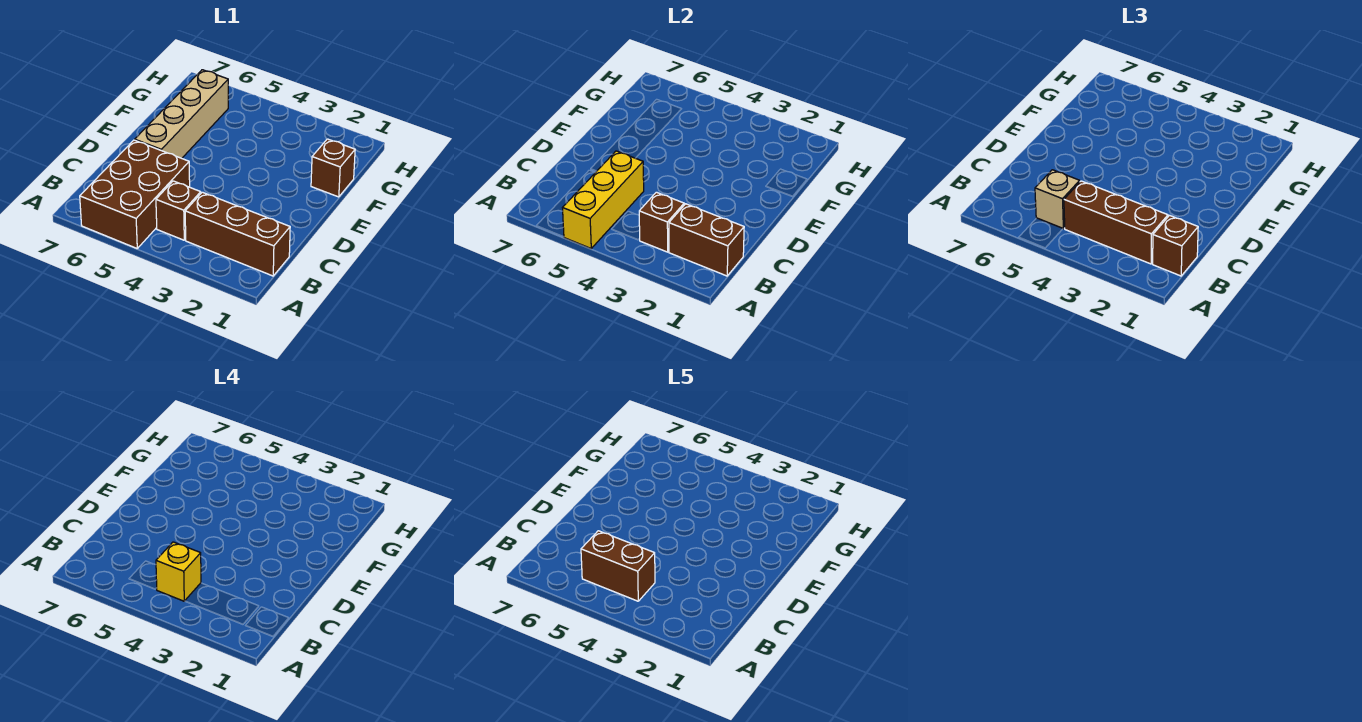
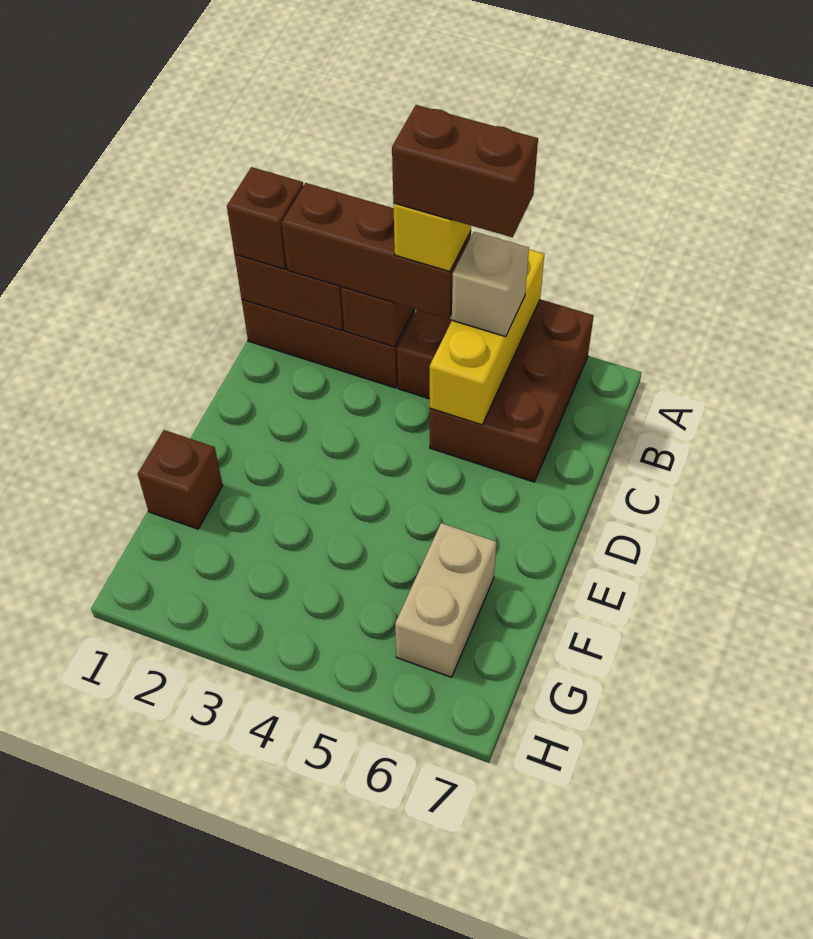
tan brick D6:G6 level 1 -> tan brick F6:G6 level 1

